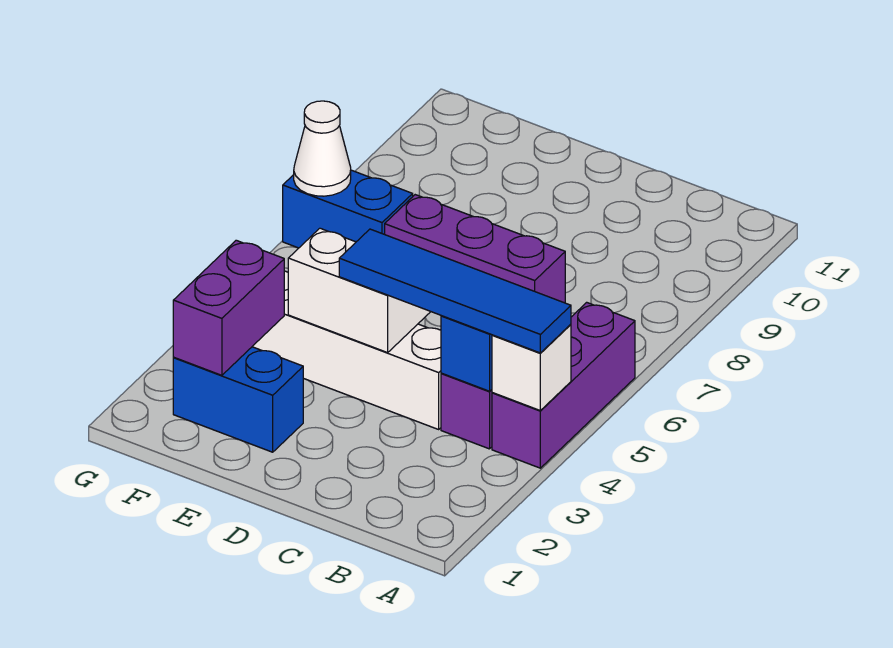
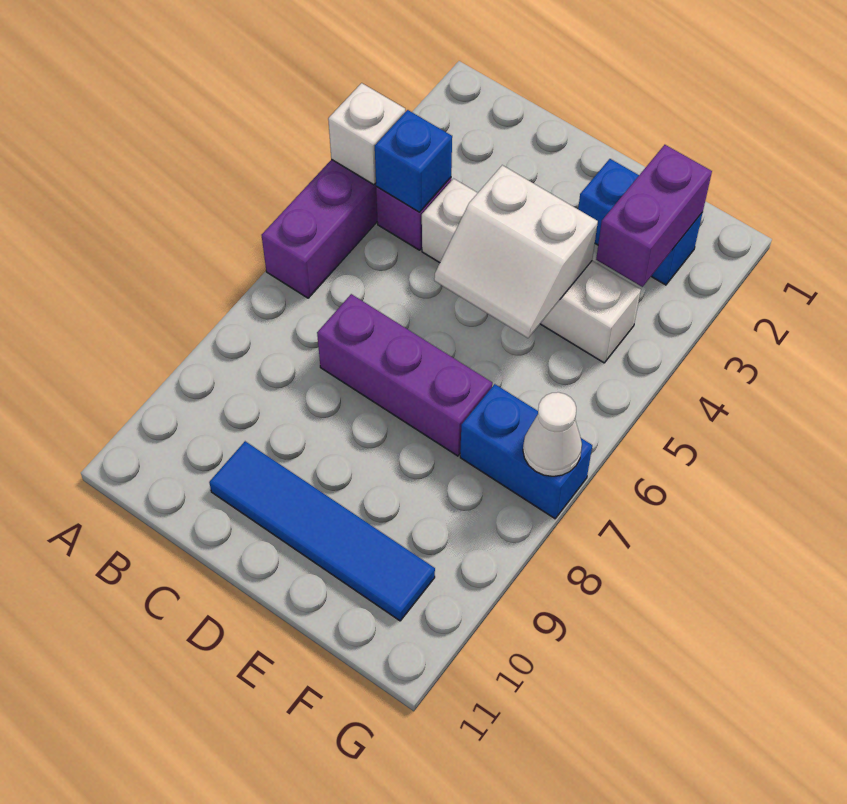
blue tile A4:D4 level 3 -> blue tile C10:F10 level 1

